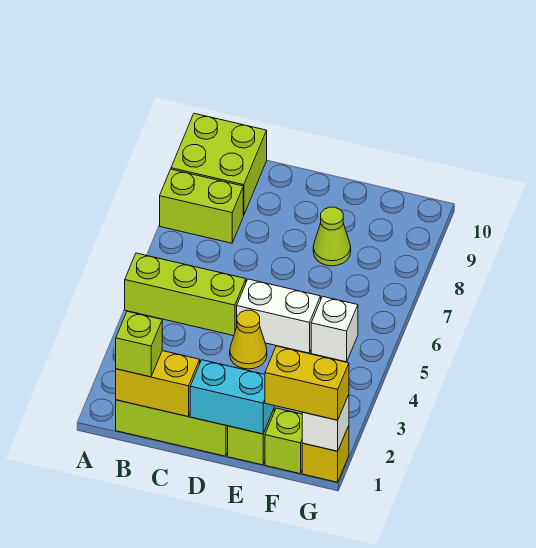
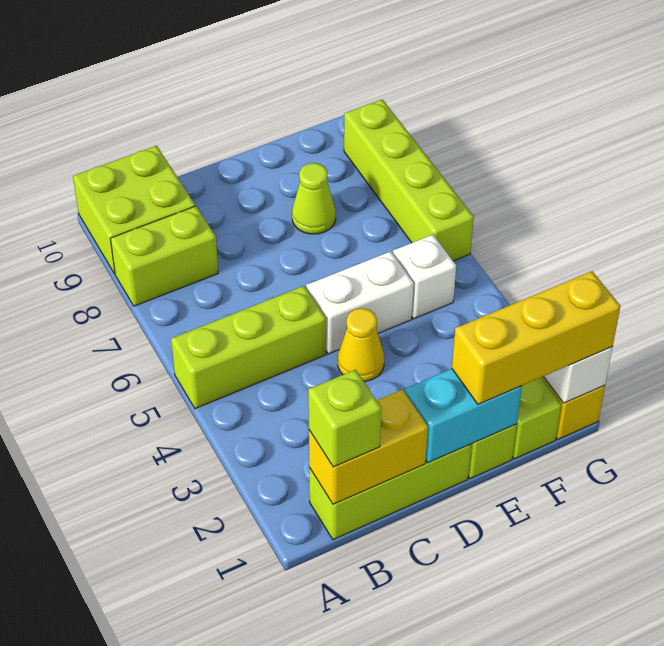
yellow brick F1:G1 level 3 -> yellow brick E1:G1 level 3
none -> lime brick G6:G9 level 1

